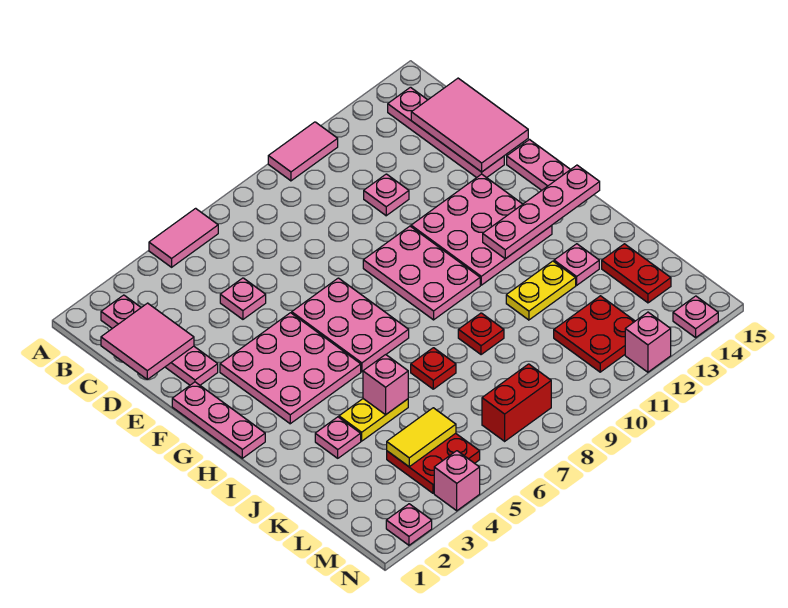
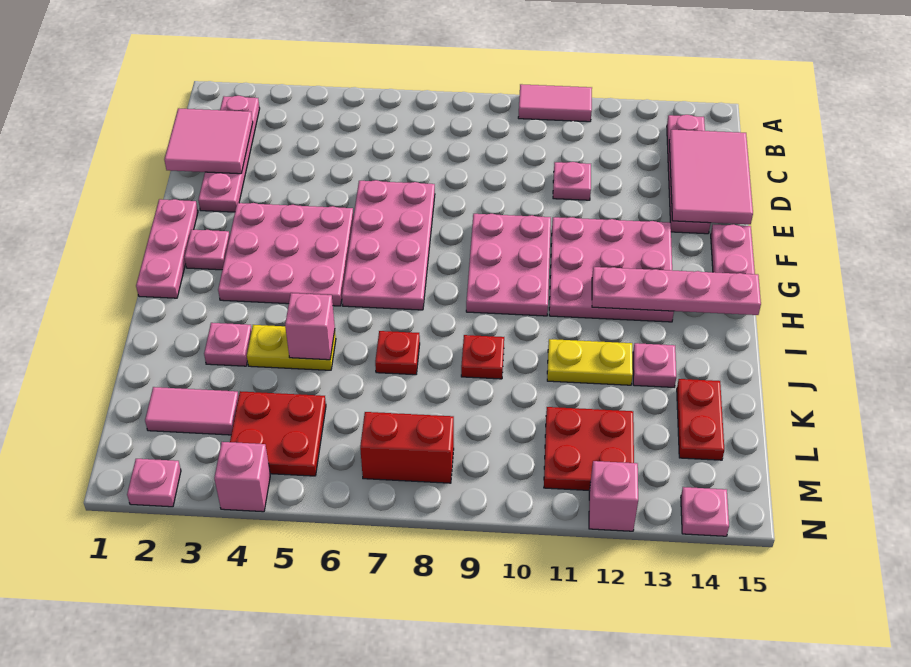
pink tile A5:A6 level 1 -> pink tile L2:L3 level 1
pink plate D5 level 1 -> pink plate G2 level 1
pink plate F6:H7 level 1 -> pink plate E6:H7 level 1
yellow tile L4:L5 level 2 -> none

